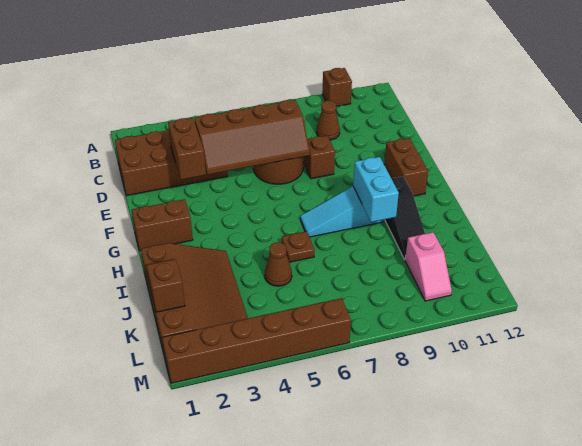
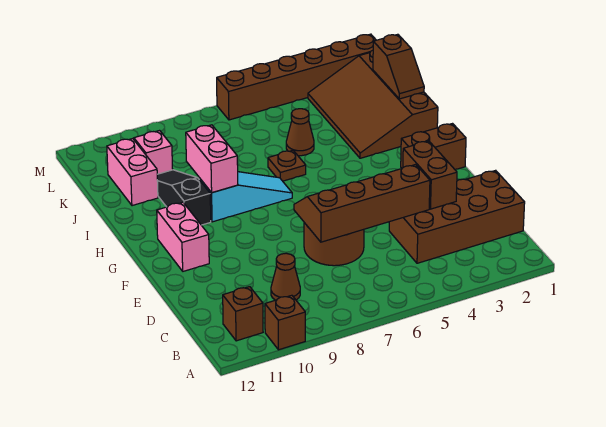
brown brick E8 level 1 -> brown brick B11 level 1
brown brick F11:G11 level 1 -> pink brick F11:G11 level 1
cyan brick H9:I9 level 2 -> pink brick H9:I9 level 2
none -> pink brick J11:K11 level 1

